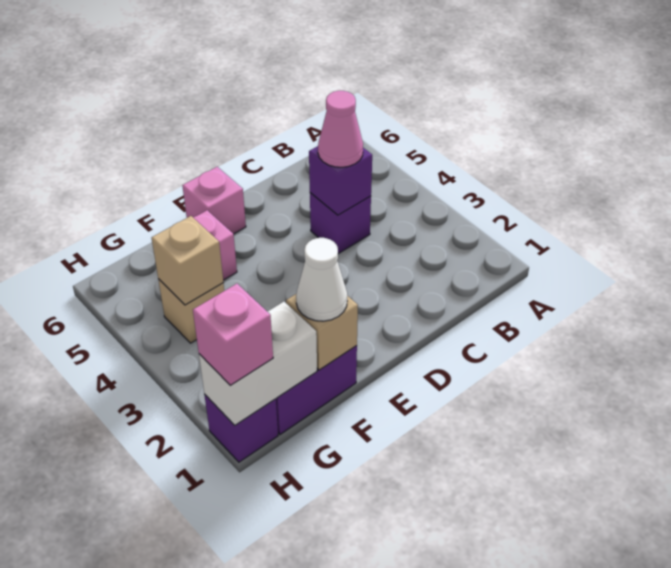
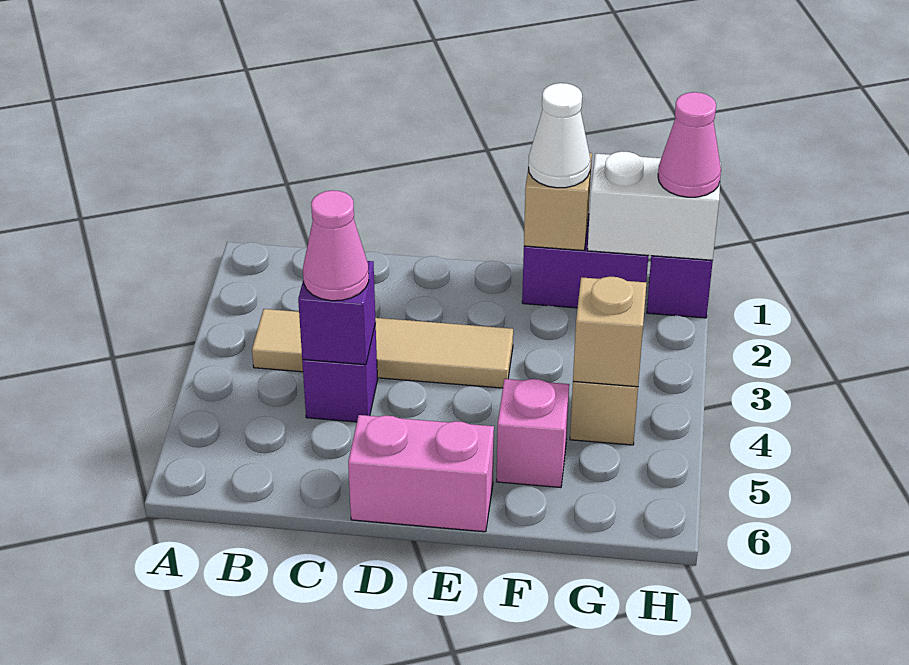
none -> tan tile B3:E3 level 1
pink brick E6 level 1 -> pink brick D6:E6 level 1
pink brick H1 level 3 -> pink cone H1 level 3

